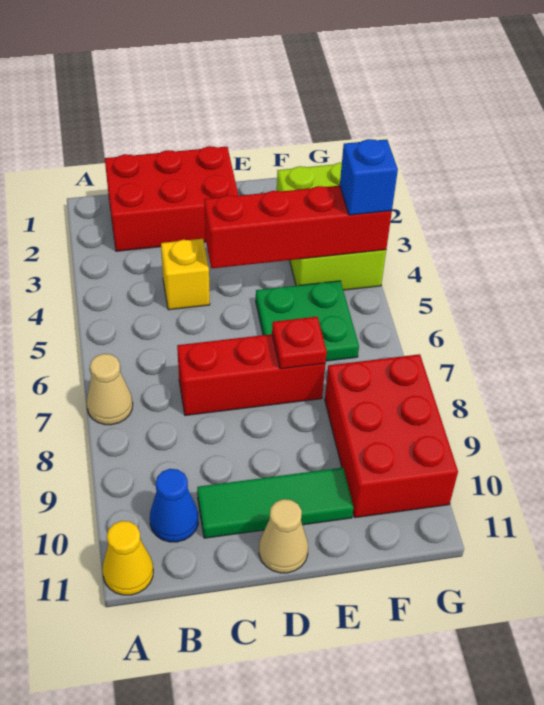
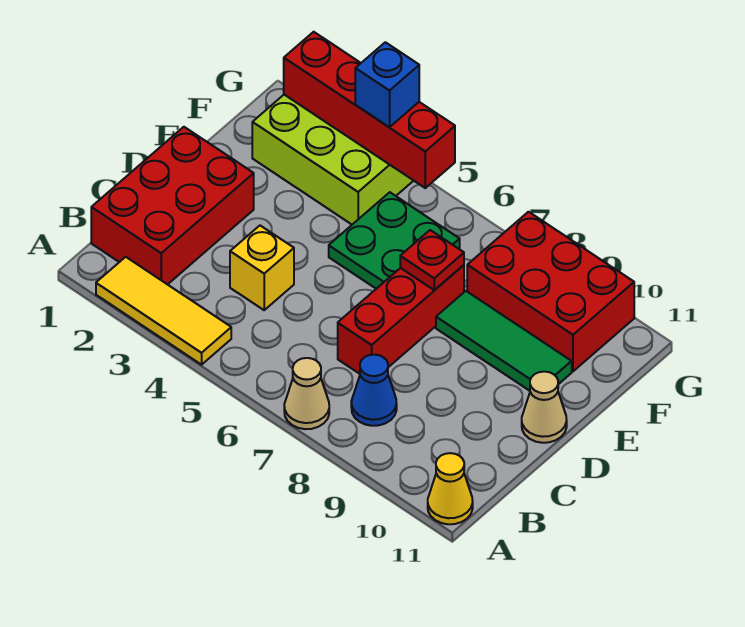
none -> yellow tile A2:A4 level 1
blue cone B10 level 1 -> blue cone B8 level 1
green tile C10:E10 level 1 -> green tile E8:E10 level 1
red brick D4:G4 level 2 -> red brick G2:G5 level 2

